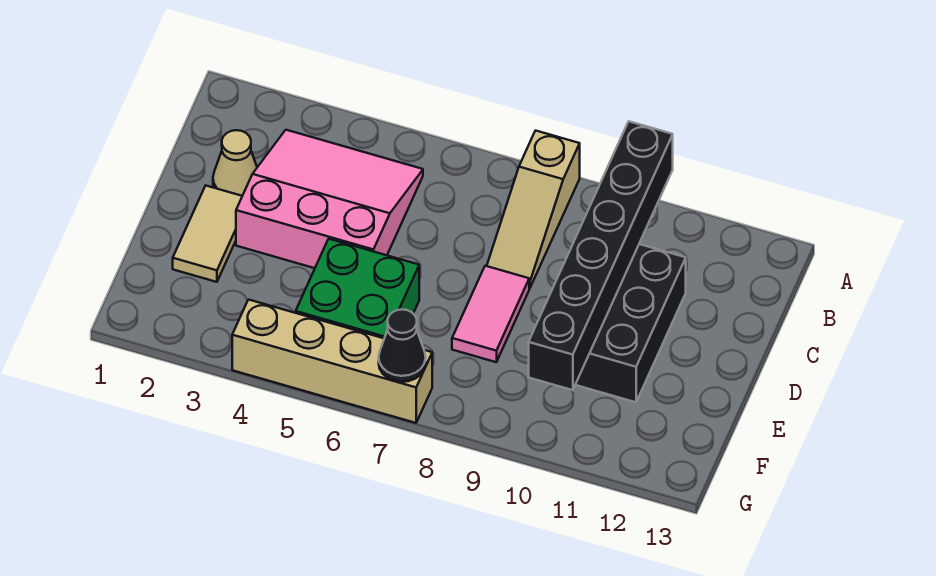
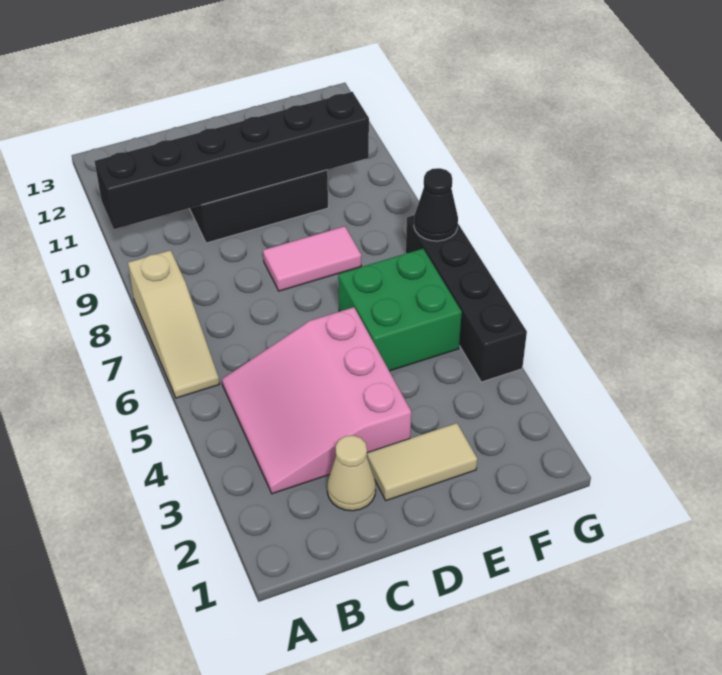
tan slope A8:C8 level 1 top A -> tan slope A6:A8 level 1 top 8
tan brick G4:G7 level 1 -> black brick G4:G7 level 1

